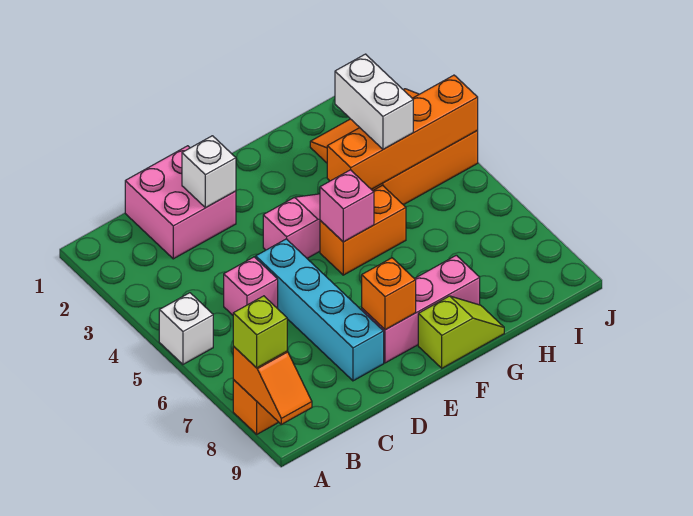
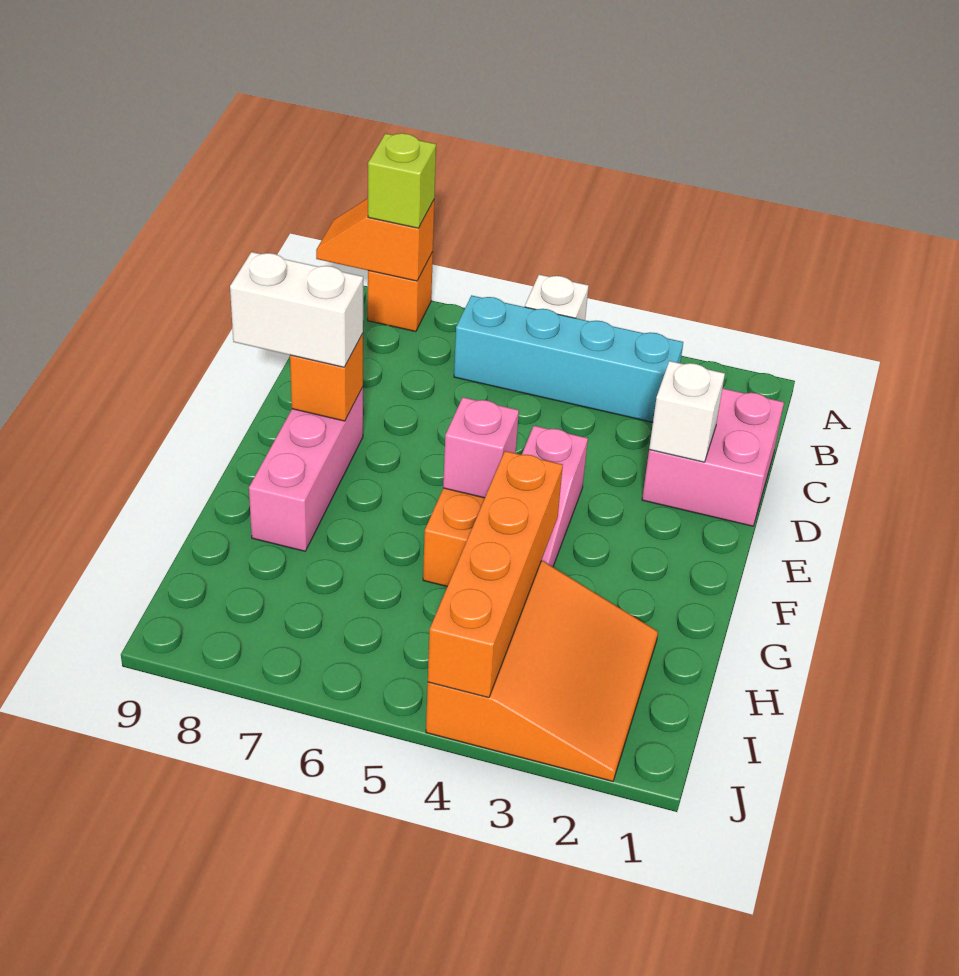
pink brick C5 level 1 -> none
cyan brick D5:D8 level 1 -> cyan brick B3:B6 level 1
lime slope F9:G9 level 1 top F -> none
white brick H3:H4 level 3 -> white brick E8:E9 level 3

